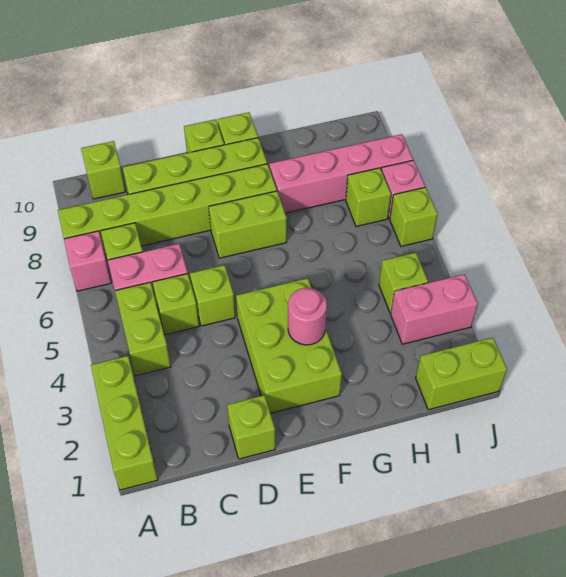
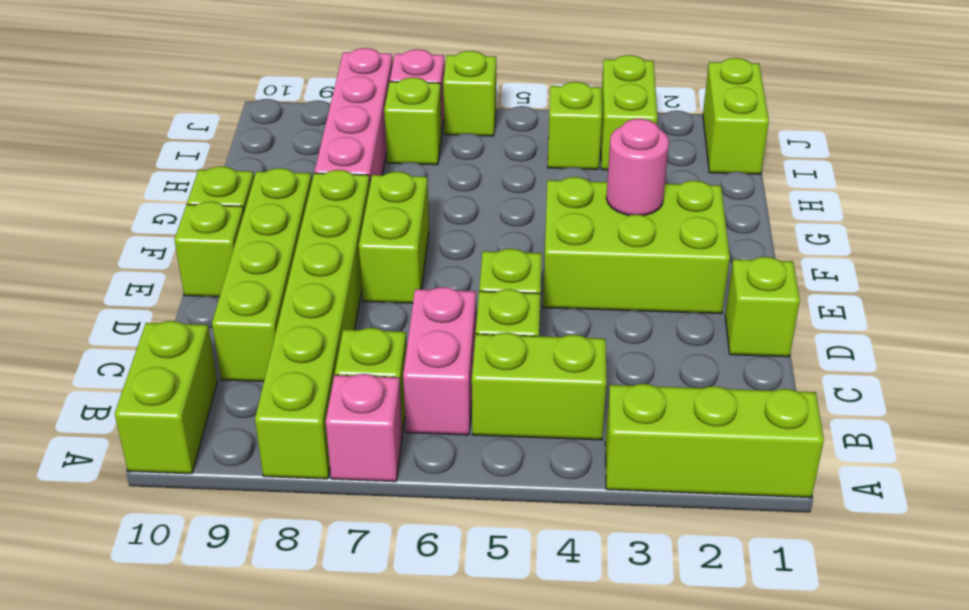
lime brick B10 level 1 -> lime brick A10:B10 level 1
pink brick I3:J3 level 1 -> lime brick I3:J3 level 1

